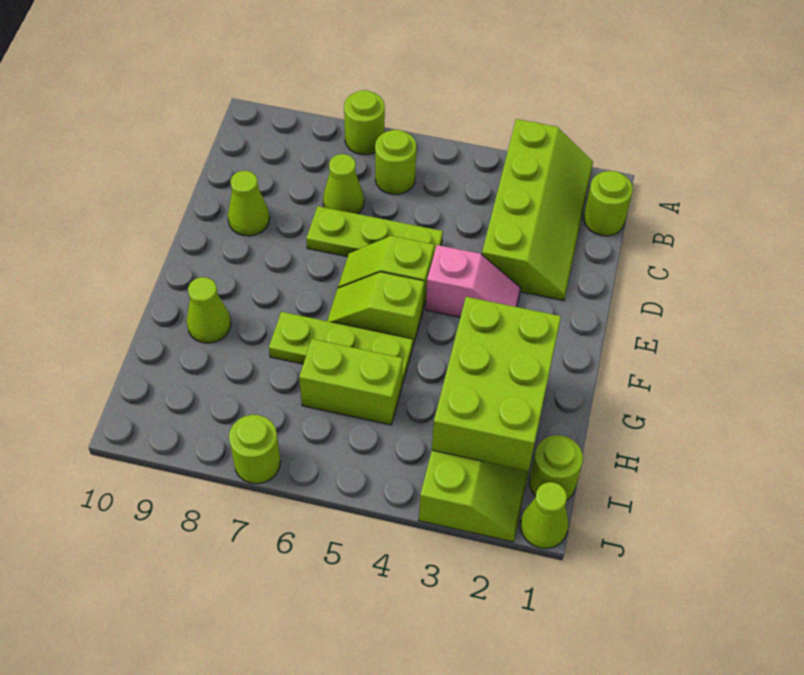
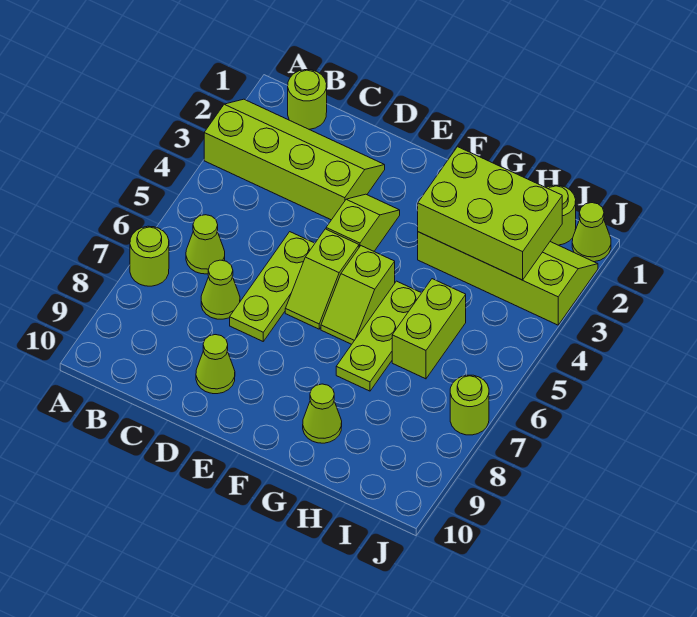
lime round brick B6 level 1 -> lime cone B6 level 1
pink slope E3:E4 level 1 top 4 -> lime slope E3:E4 level 1 top 4

